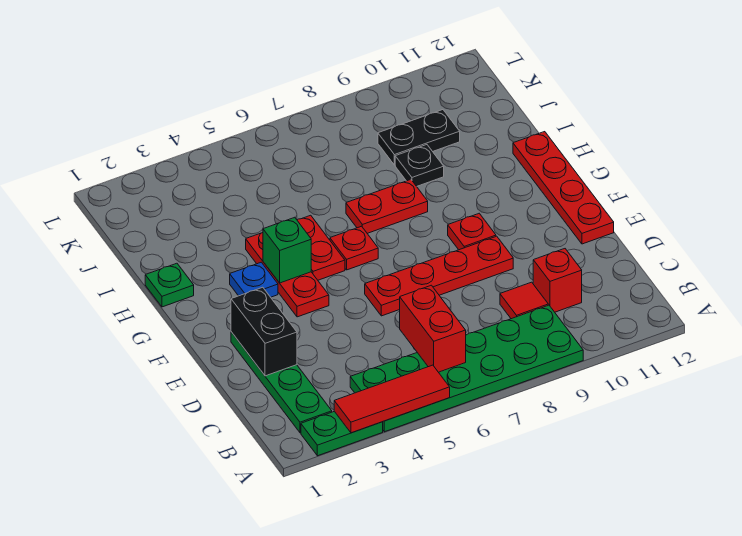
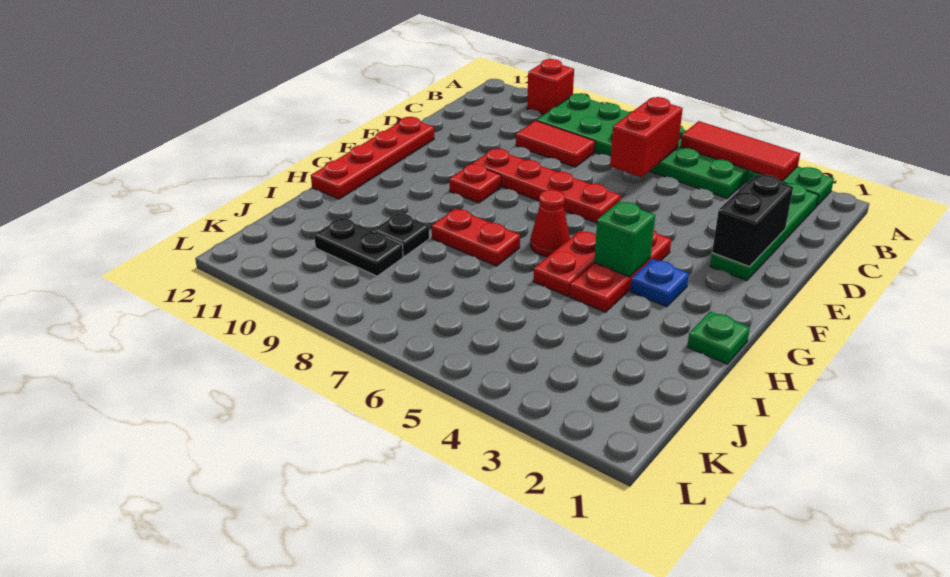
red tile C9 level 1 -> red tile C8:C9 level 1
red brick C10 level 1 -> red brick A10 level 1
red plate G6 level 1 -> red cone G6 level 1

